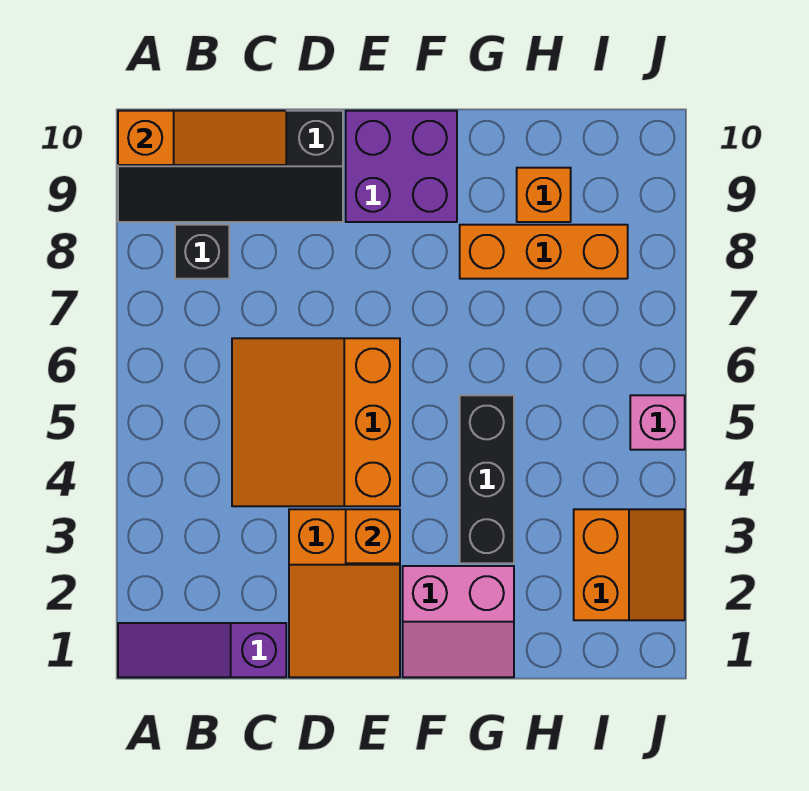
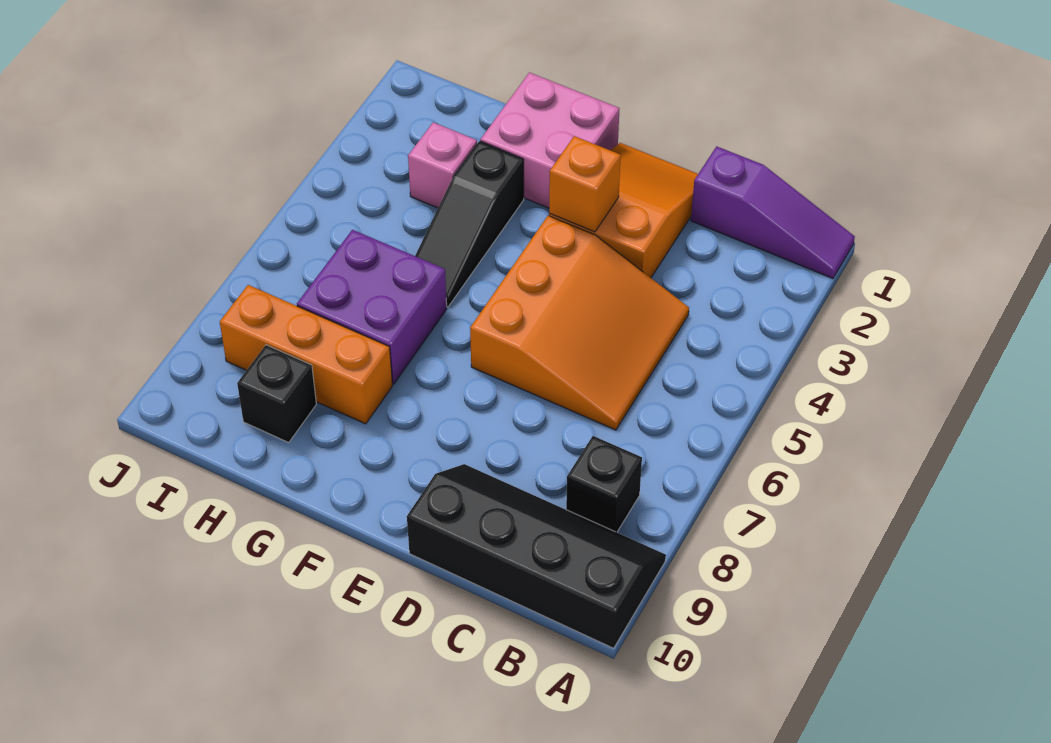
orange slope A10:C10 level 2 top A -> none
purple brick E9:F10 level 1 -> purple brick G6:H7 level 1
pink slope F1:G2 level 1 top 2 -> pink brick F1:G2 level 1
black brick G3:G5 level 1 -> black slope G3:G5 level 1 top 3
orange brick H9 level 1 -> black brick H9 level 1
orange slope I2:J3 level 1 top I -> none
pink brick J5 level 1 -> pink brick H3 level 1

